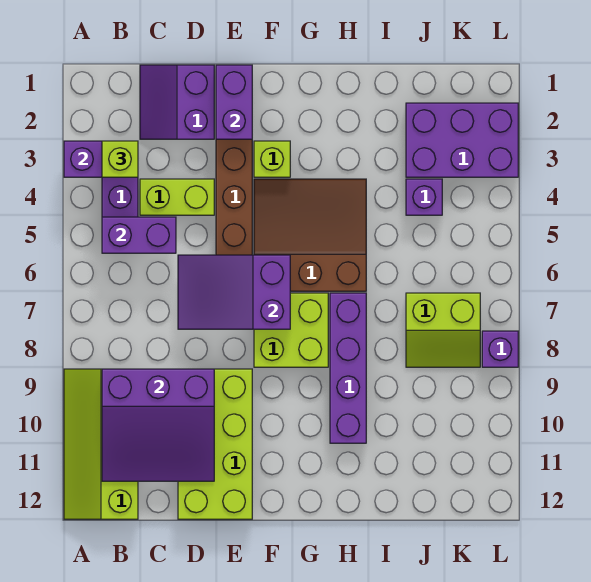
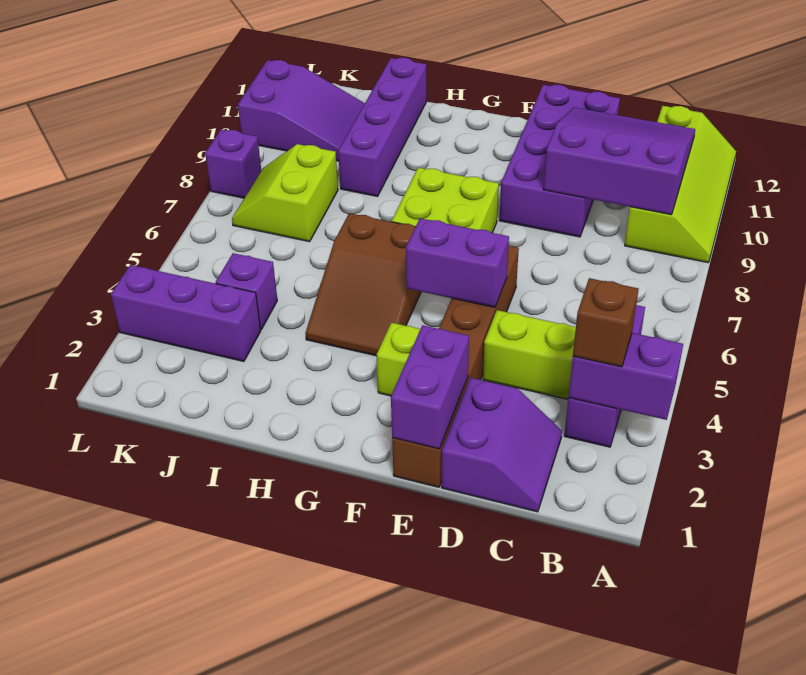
lime brick B3 level 3 -> brown brick B3 level 3
purple brick B5:C5 level 2 -> purple brick E5:F5 level 2
purple slope D6:F7 level 2 top F -> purple slope J10:L11 level 1 top L
lime brick D9:E12 level 1 -> purple brick D9:E12 level 1
brown slope F4:H6 level 1 top 6 -> brown slope G4:H6 level 1 top 6
purple brick H7:H10 level 1 -> purple brick I9:I12 level 1
purple brick J2:L3 level 1 -> purple brick J3:L3 level 1
lime slope J7:K8 level 1 top 7 -> lime slope J7:K8 level 1 top J

